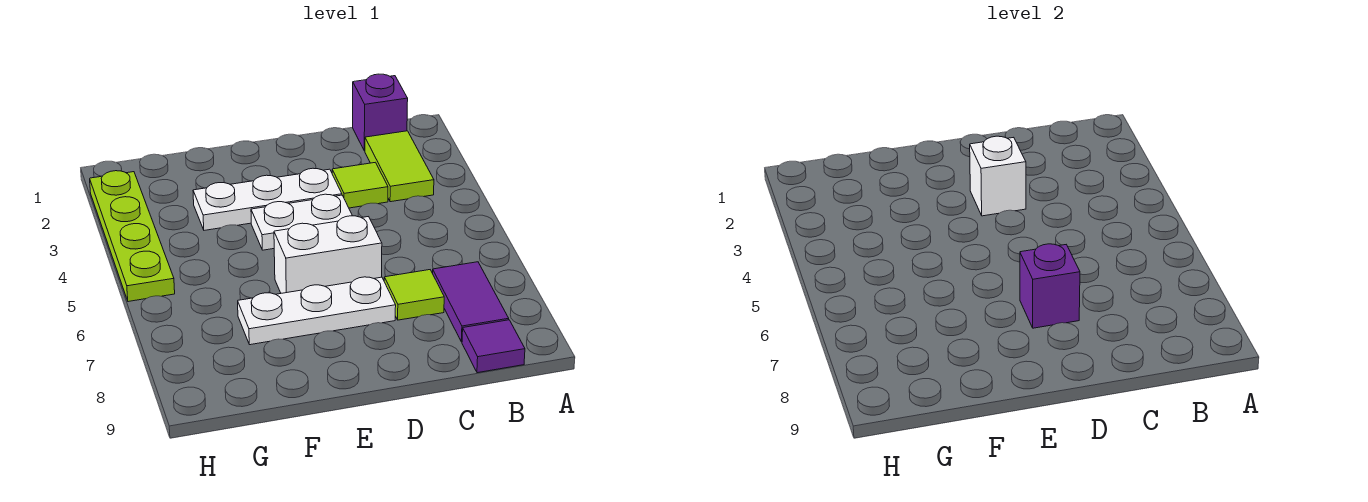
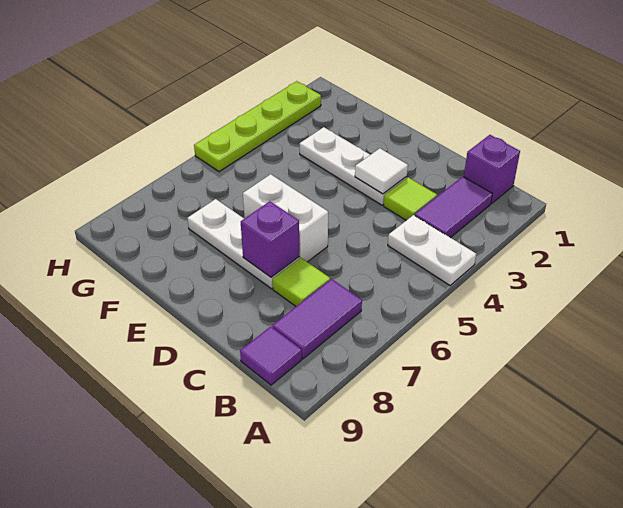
lime tile B2:B3 level 1 -> purple tile B2:B3 level 1
white brick D3 level 2 -> white tile D3 level 2
white plate D4:E4 level 1 -> white plate A4:B4 level 1

